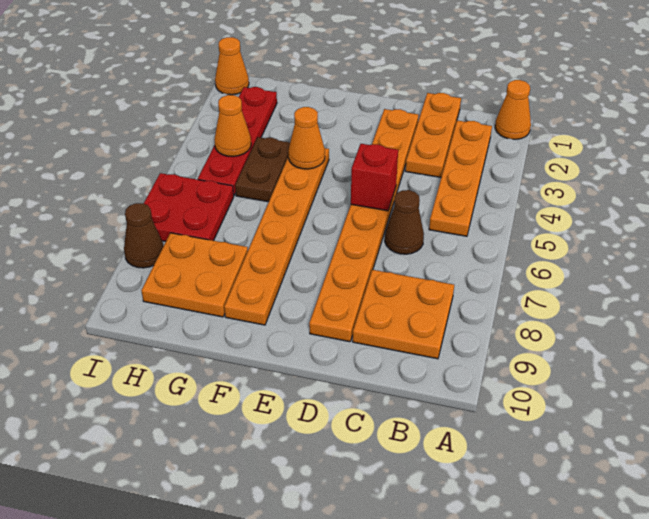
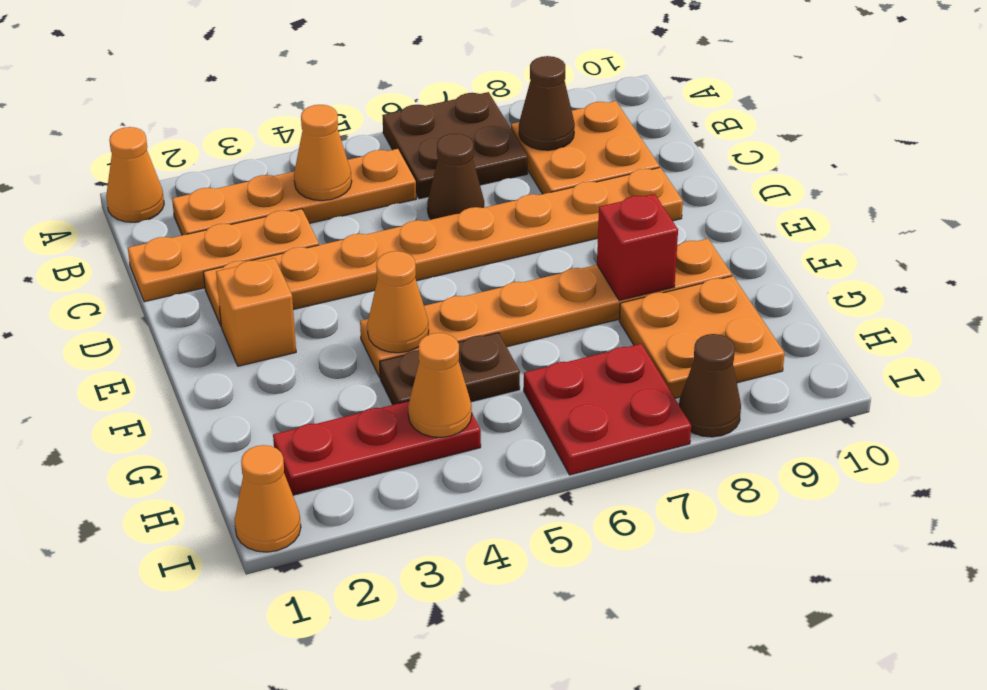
none -> brown plate A6:B7 level 1
none -> orange cone B4 level 2
none -> brown cone B8 level 2
red brick D5 level 2 -> red brick F8 level 2
none -> orange brick E2 level 1
red plate H2:H5 level 1 -> red plate H2:H4 level 1

